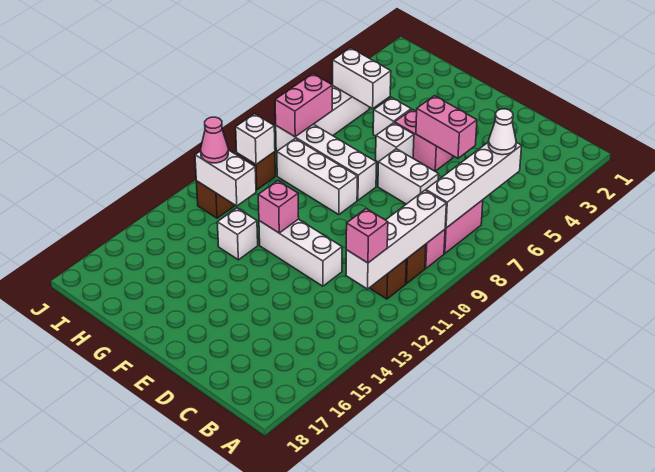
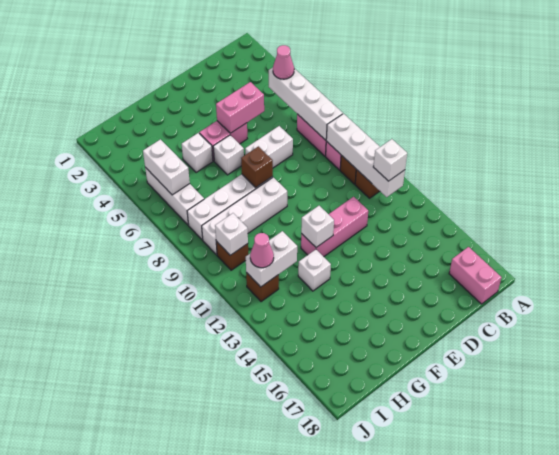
white cone B5 level 3 -> pink cone B5 level 3
pink brick B12 level 3 -> white brick B12 level 3
white brick D12:F12 level 1 -> pink brick D12:F12 level 1
none -> brown brick F8 level 2
white brick F9:H9 level 1 -> white brick F9:I9 level 1
pink brick F12 level 2 -> white brick F12 level 2
white brick H5:I5 level 2 -> white brick I5:I6 level 2
pink brick I7:I8 level 2 -> pink brick B17:B18 level 1

